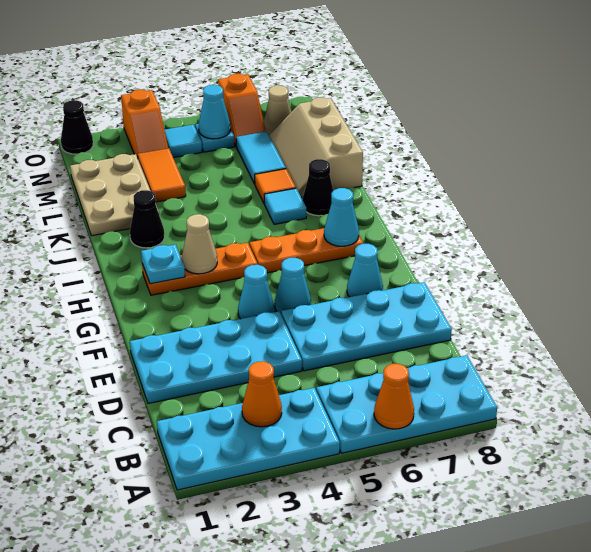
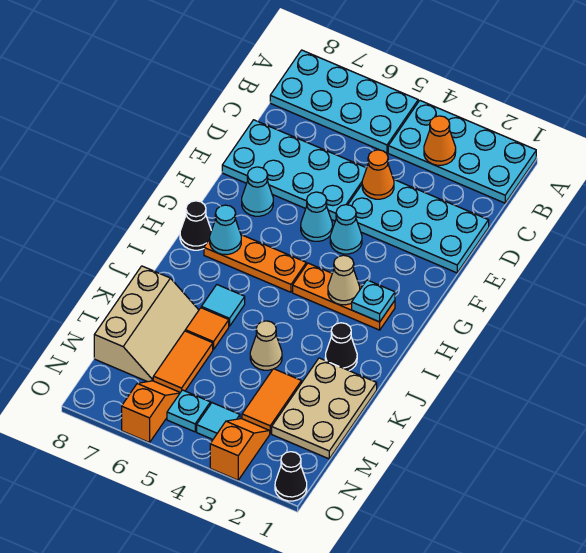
orange cone A6 level 2 -> orange cone D4 level 2
black cone J7 level 1 -> black cone H8 level 1
cyan tile L6:M6 level 1 -> orange tile L6:M6 level 1
cyan cone N5 level 2 -> none
tan cone N7 level 1 -> tan cone K4 level 1

